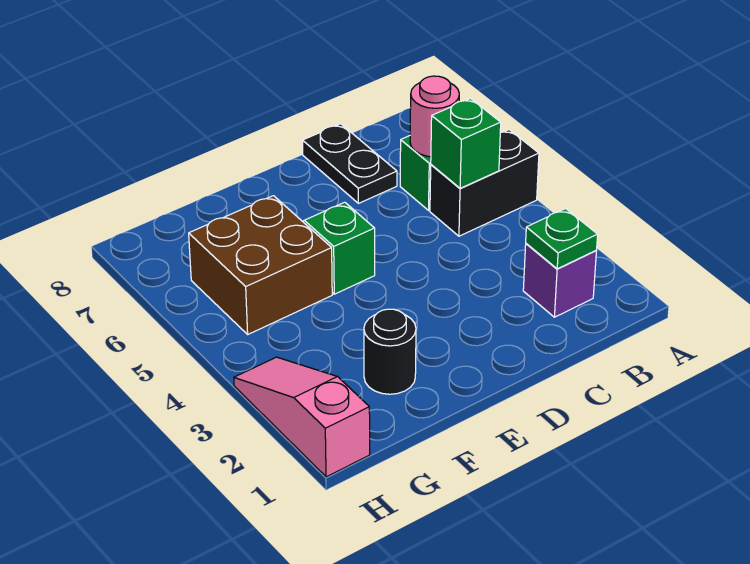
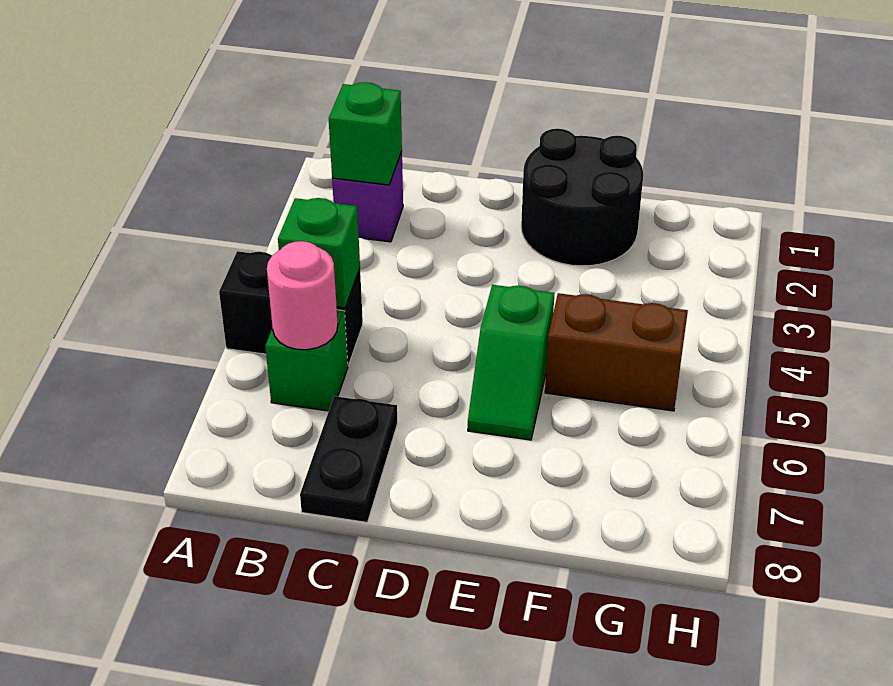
green plate B2 level 2 -> green brick B2 level 2
black round brick F2 level 1 -> black round brick E1:F2 level 1
brown brick F5:G6 level 1 -> brown brick F5:G5 level 1
pink slope H1:H3 level 1 top 1 -> none

